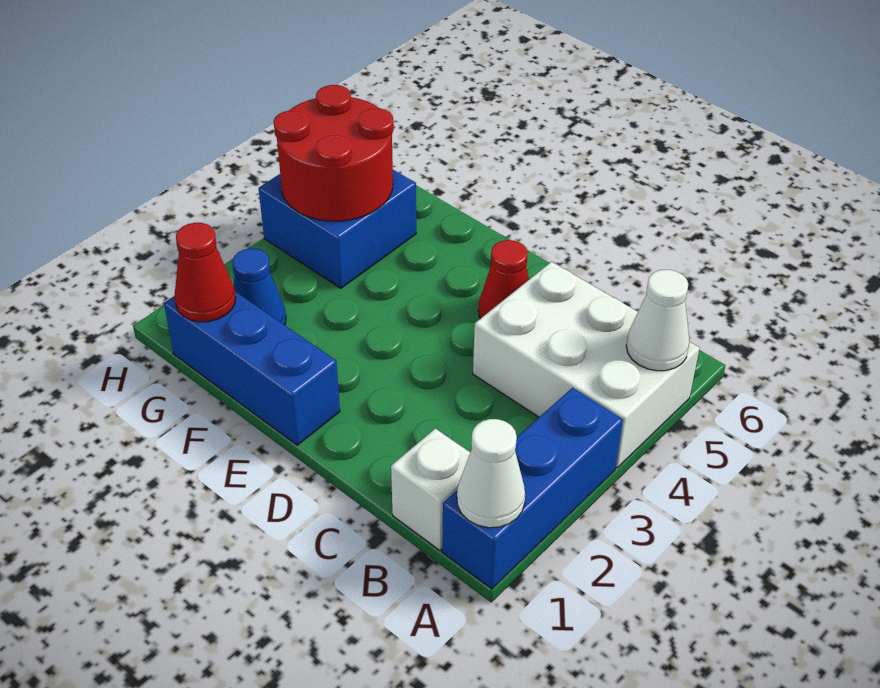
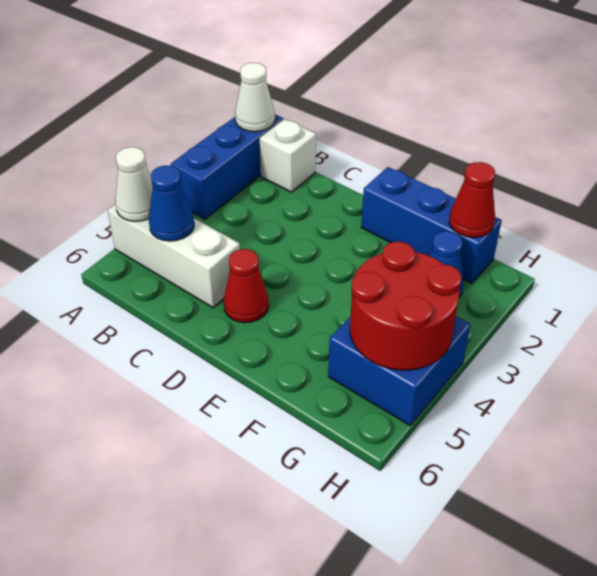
white brick A4:C5 level 1 -> white brick A5:C5 level 1
none -> blue cone B5 level 2

